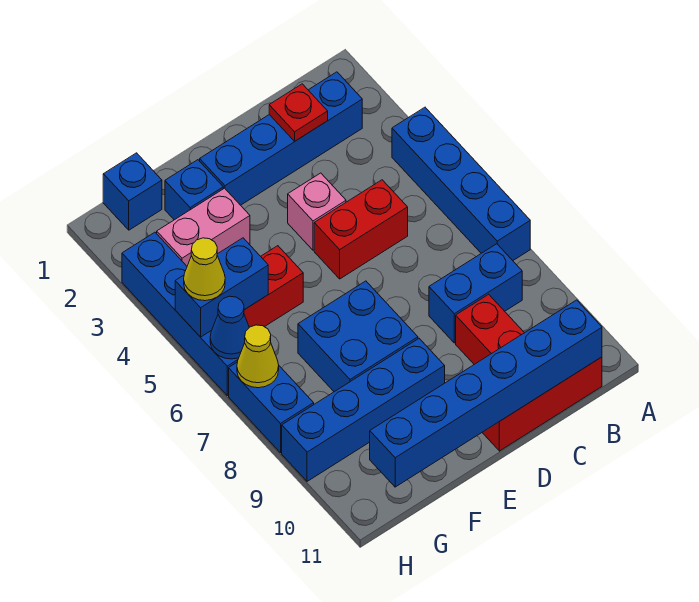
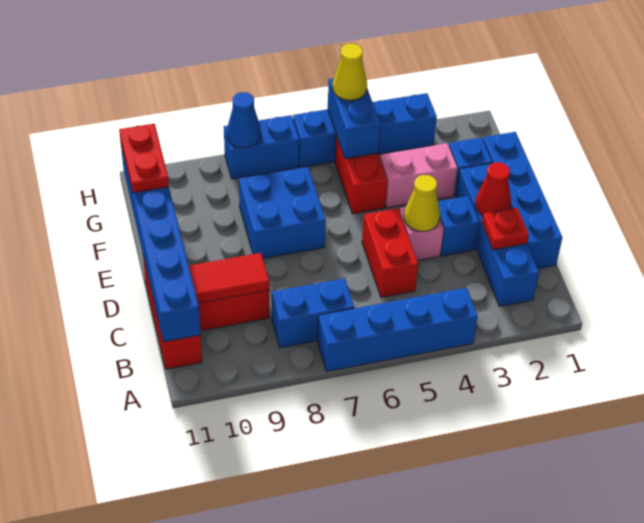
blue brick B8:C8 level 1 -> blue brick B7:B8 level 1
none -> red tile C9:C10 level 2
none -> red cone D2 level 2
blue brick E9:H9 level 1 -> blue brick C1:F1 level 1
pink brick F3:G3 level 1 -> pink brick F3:F4 level 1
none -> red plate F11:G11 level 3
blue brick G1 level 1 -> blue brick D3 level 1
blue cone H6 level 2 -> blue cone H8 level 2
yellow cone H7 level 2 -> yellow cone D4 level 2

